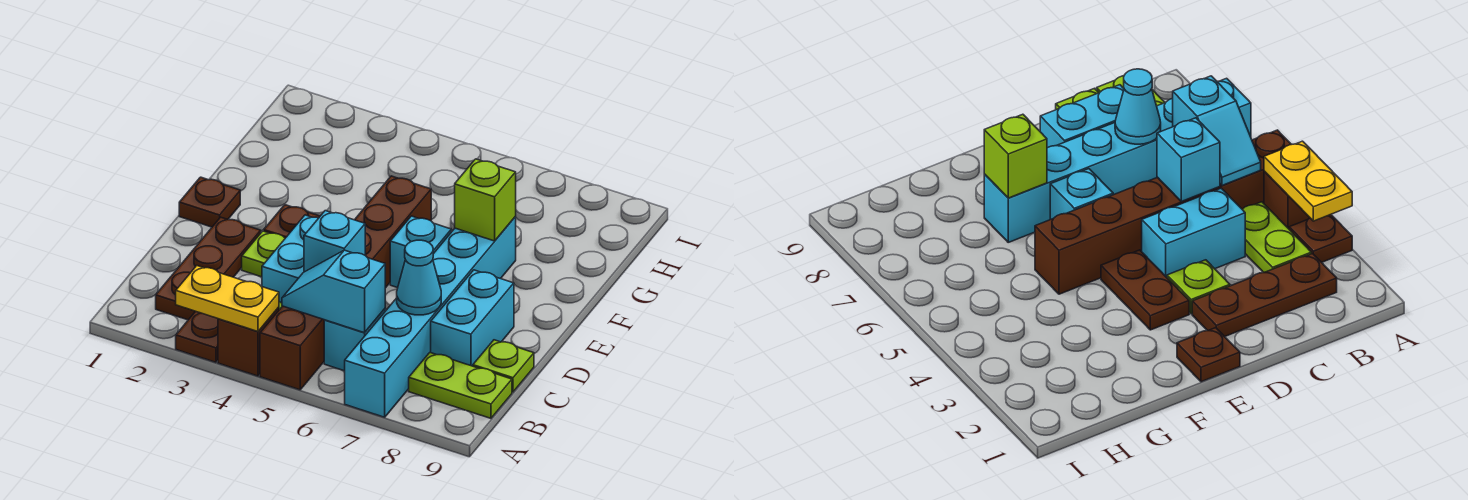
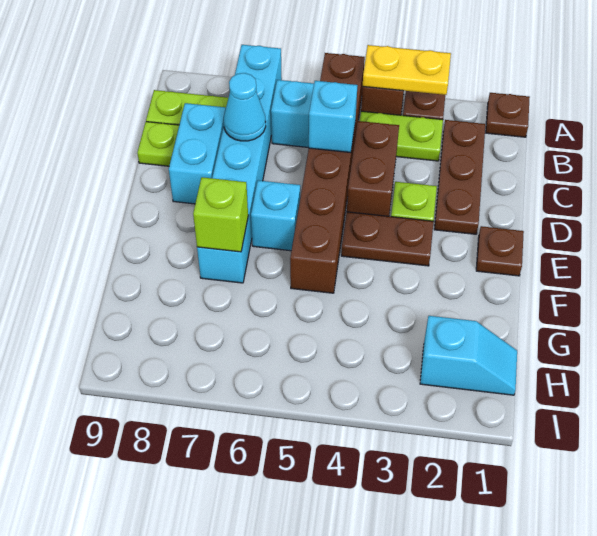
none -> brown plate A1 level 1
cyan slope B5:B6 level 2 top 6 -> cyan slope H1:H2 level 1 top 2
cyan brick C4:D4 level 1 -> brown brick C4:D4 level 1

